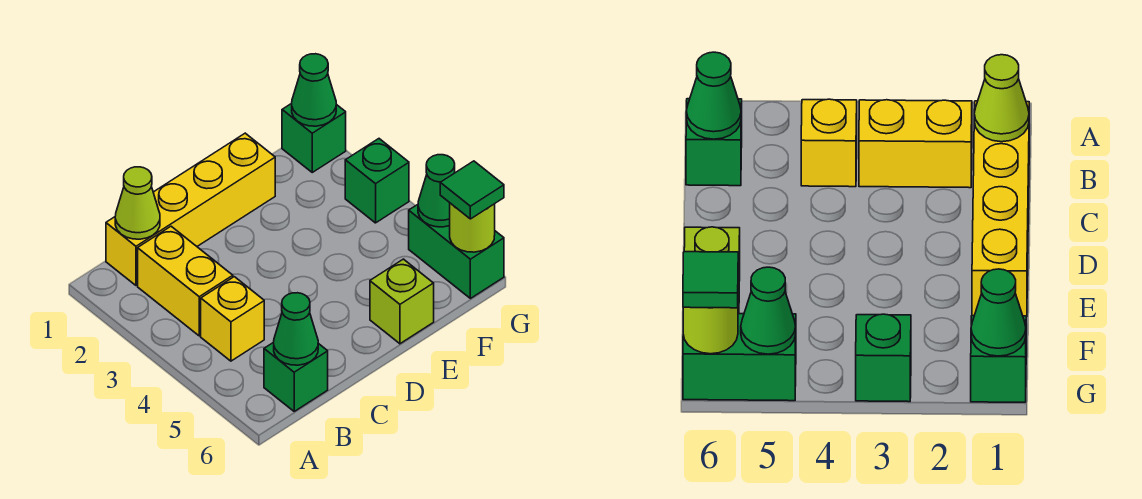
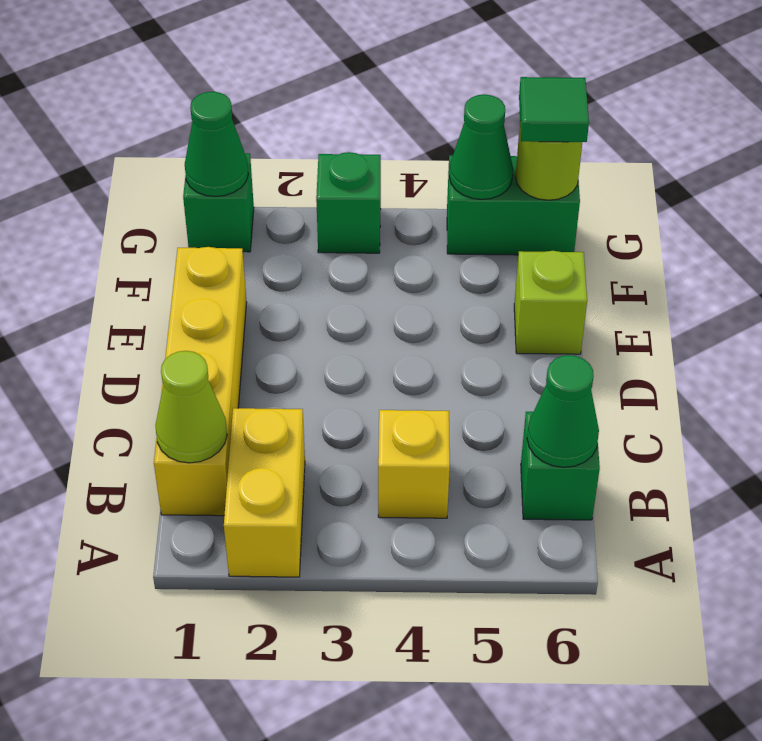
yellow brick B2:B3 level 1 -> yellow brick A2:B2 level 1

